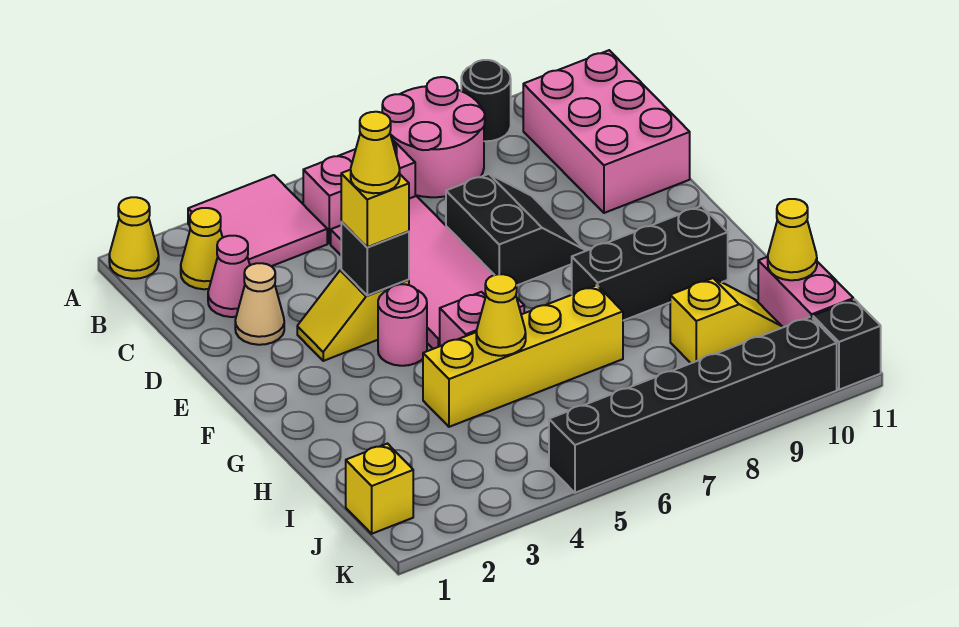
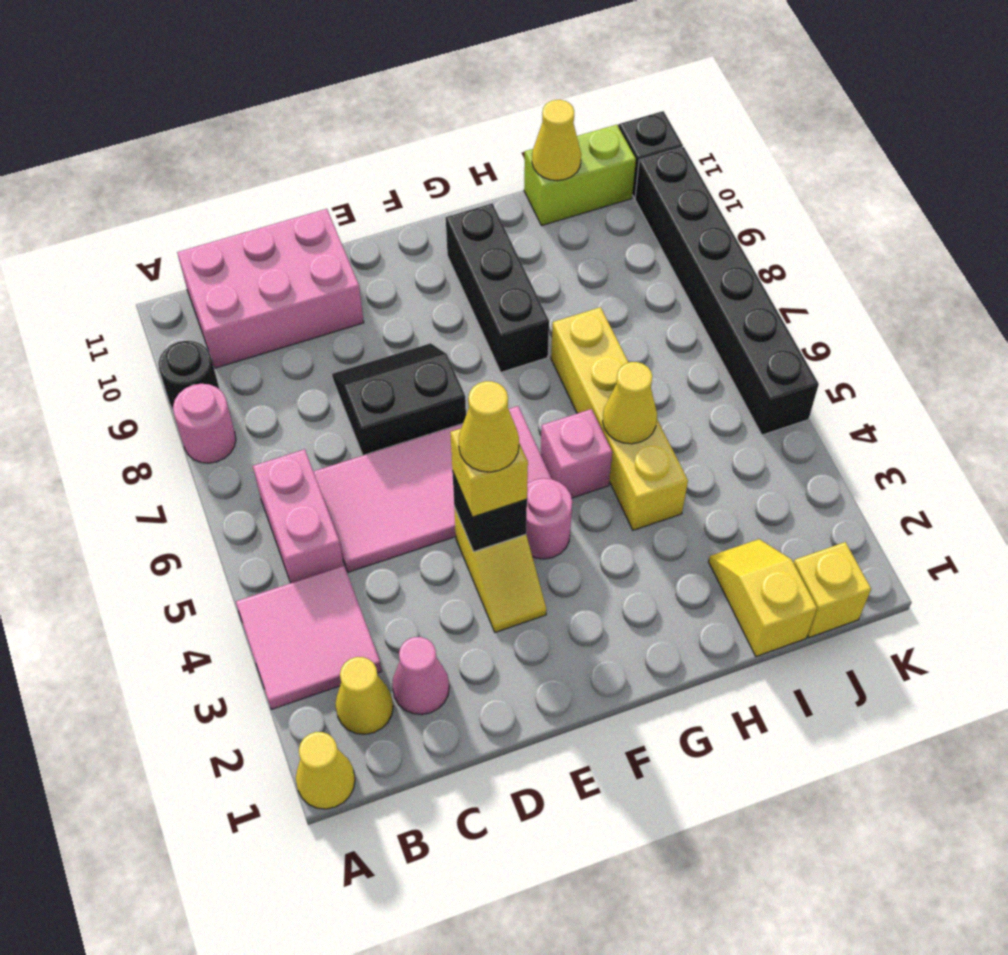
pink round brick A7:B8 level 1 -> pink round brick A8 level 1
tan cone D2 level 1 -> none
yellow slope I9:I10 level 1 top 9 -> yellow slope I1:I2 level 1 top 1
pink brick I11:J11 level 1 -> lime brick I11:J11 level 1

